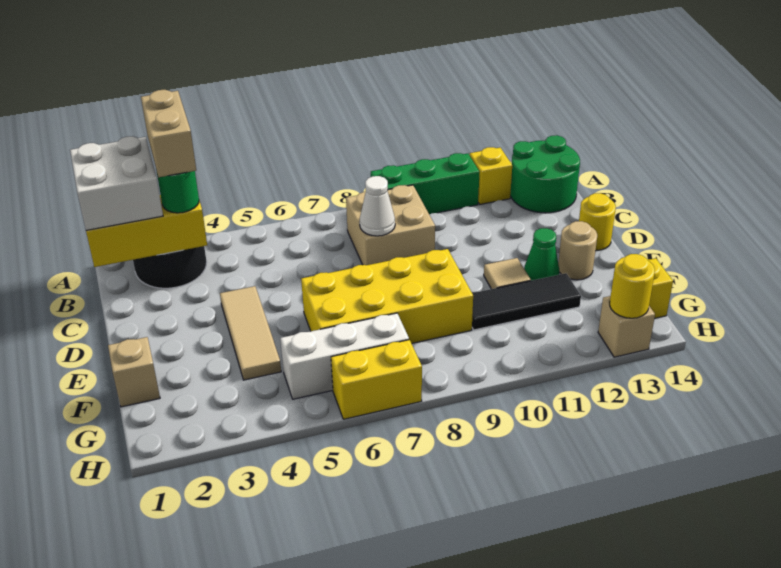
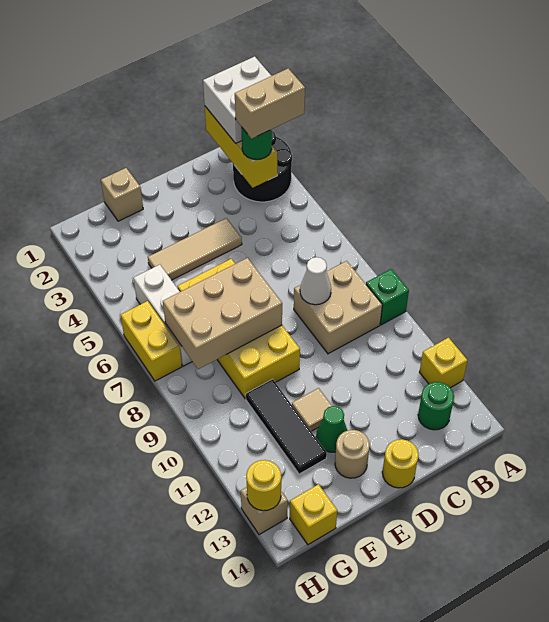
green brick A9:A11 level 1 -> green brick A9 level 1
green round brick A13:B14 level 1 -> green round brick B13 level 1
none -> tan brick E7:G8 level 2

